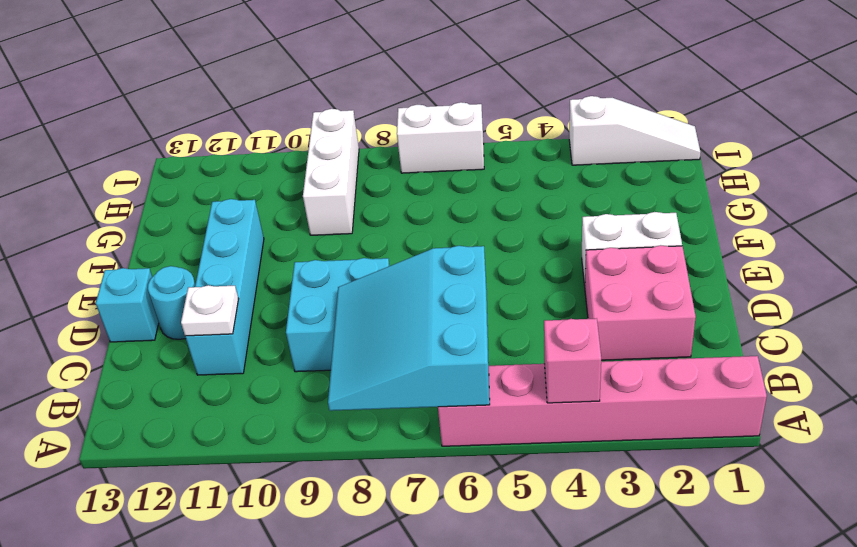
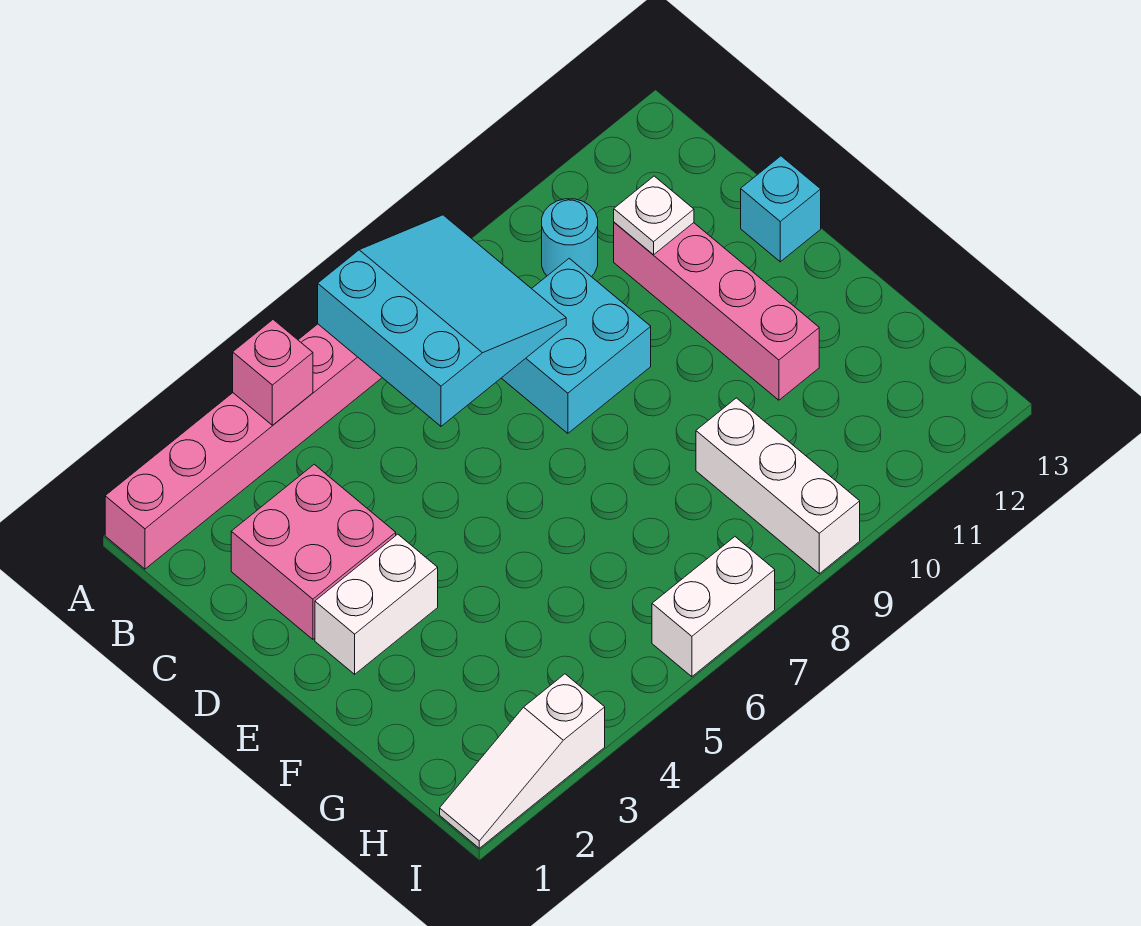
cyan brick C11:F11 level 1 -> pink brick C11:F11 level 1
cyan round brick D12 level 1 -> cyan round brick B10 level 1

